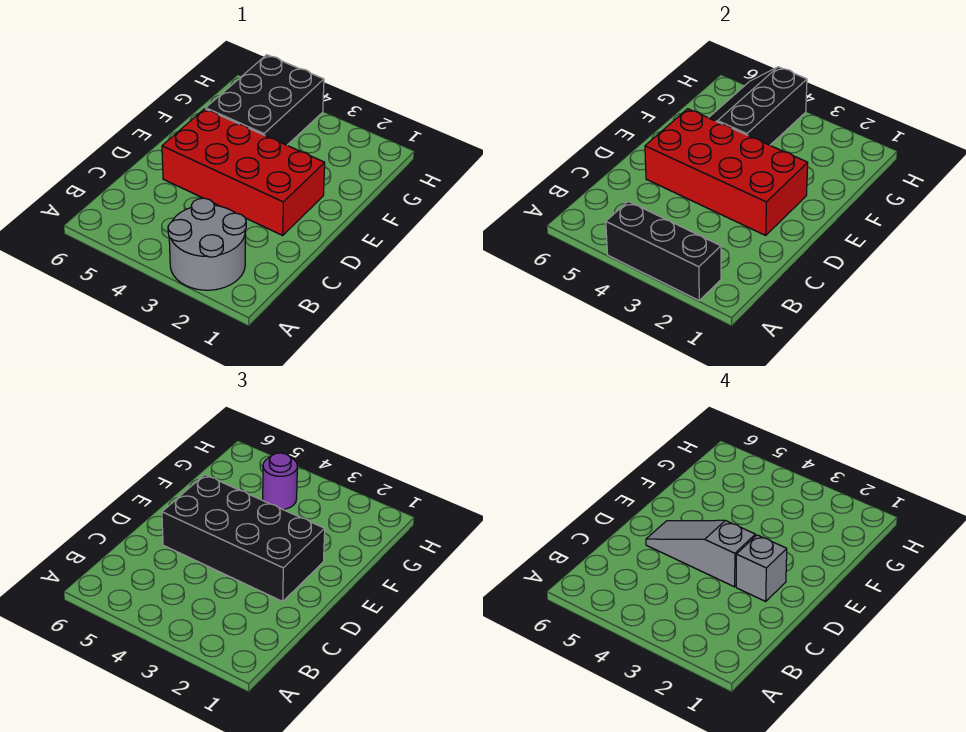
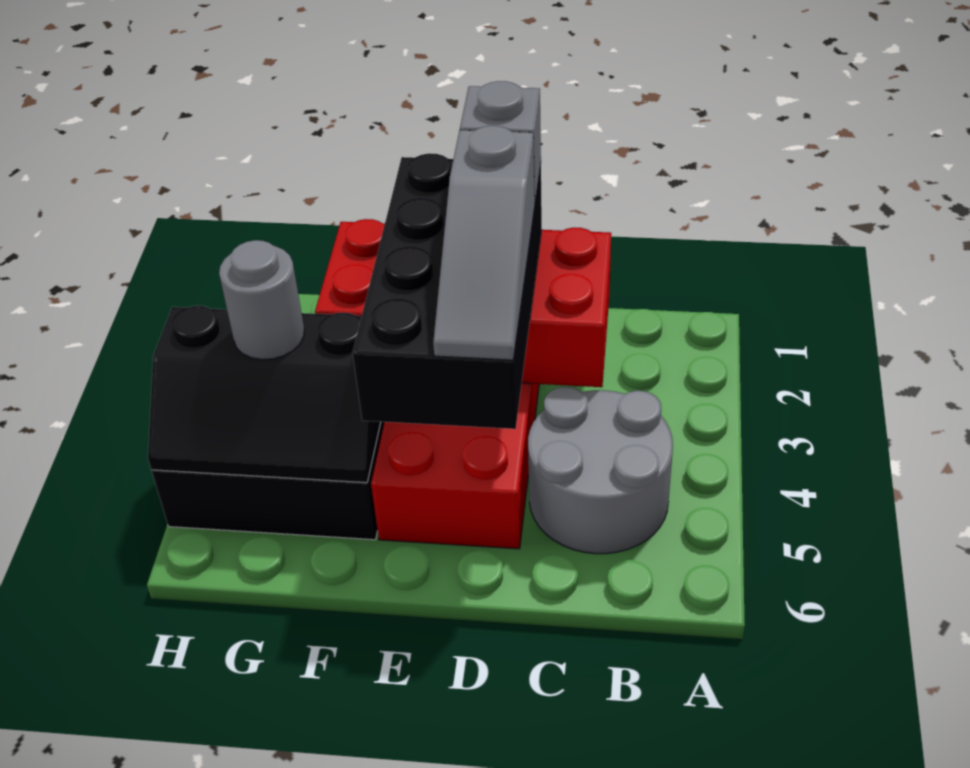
grey round brick A2:B3 level 1 -> grey round brick B4:C5 level 1
black brick A2:A4 level 2 -> none
red brick D2:E5 level 2 -> red brick C2:F3 level 2
purple round brick G4 level 3 -> grey round brick G4 level 3

